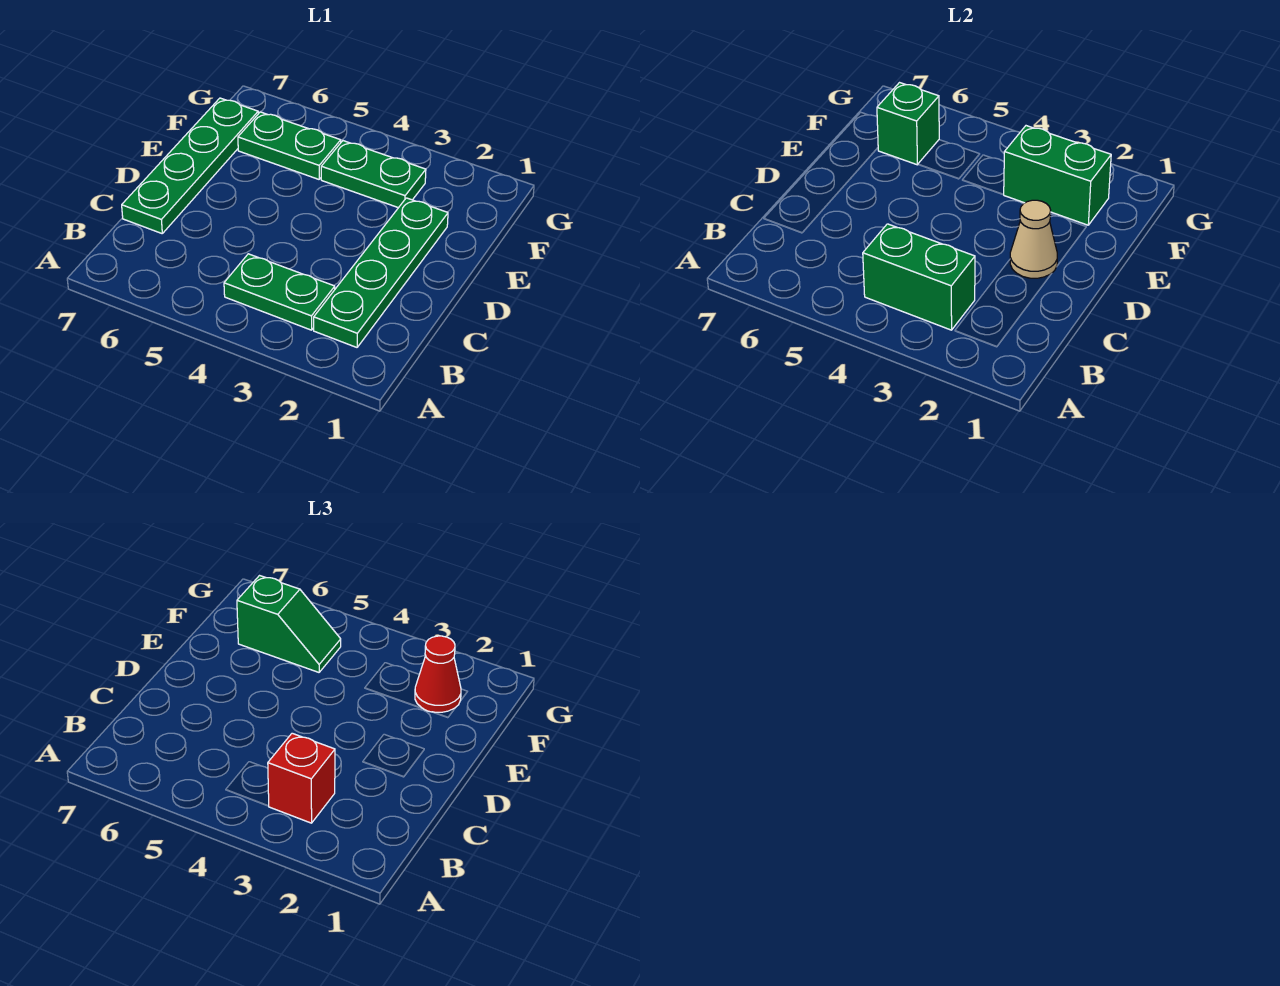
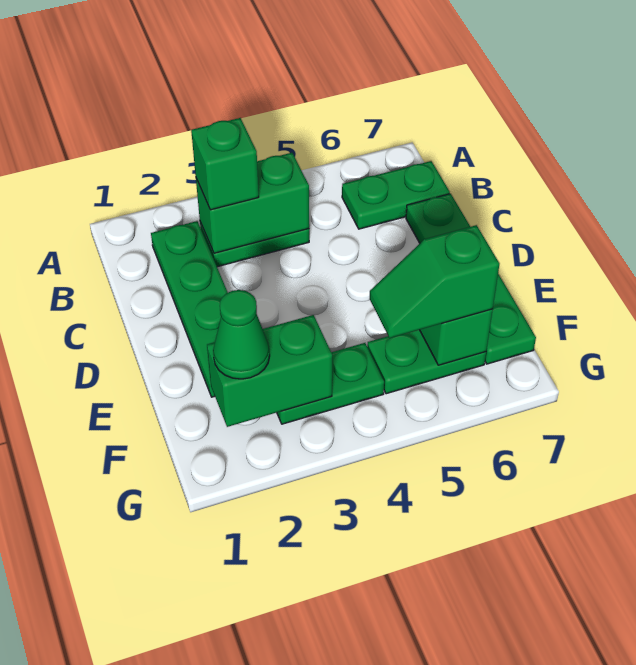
red brick B3 level 3 -> green brick B3 level 3
none -> green plate B6:B7 level 1
tan cone D2 level 2 -> none
red cone F2 level 3 -> green cone F2 level 3

